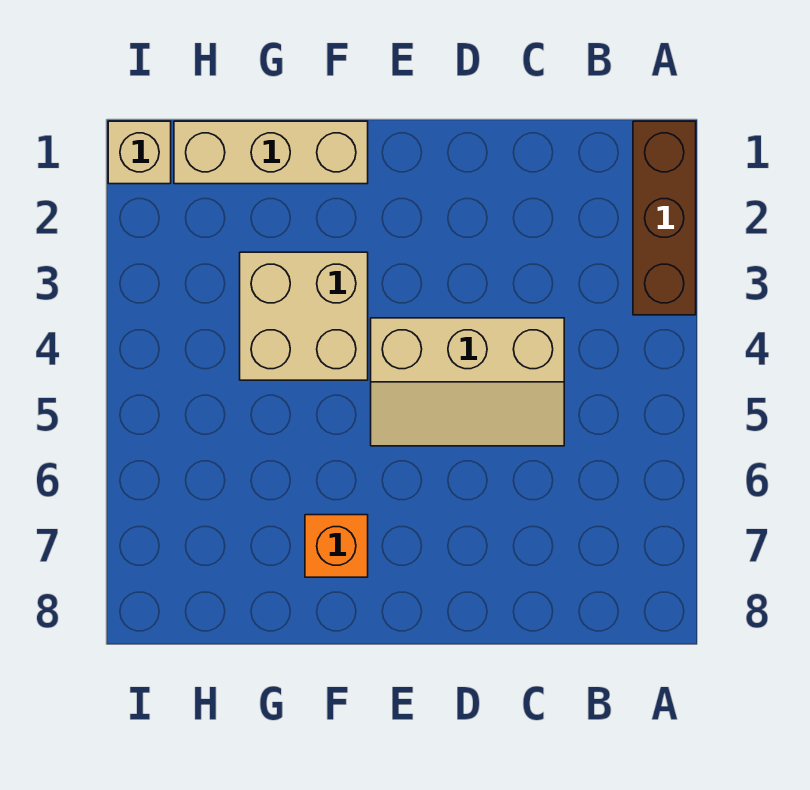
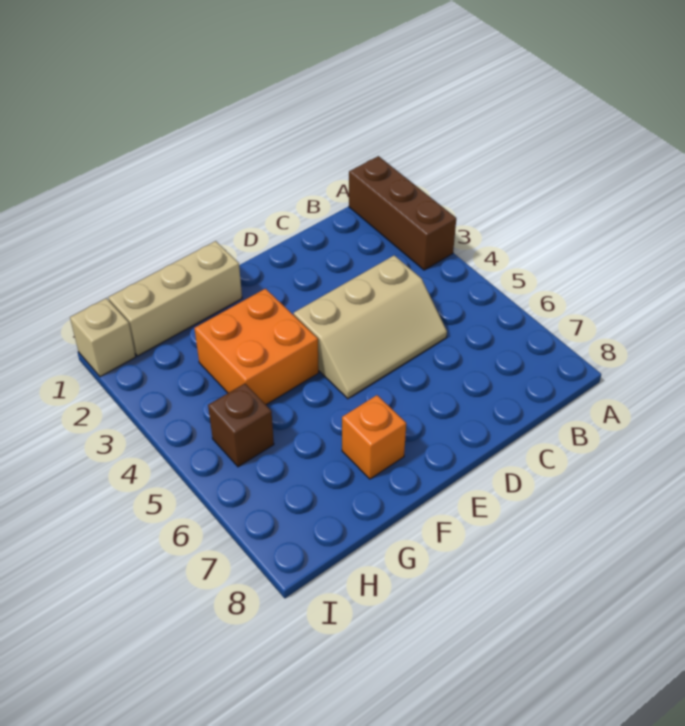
tan brick F3:G4 level 1 -> orange brick F3:G4 level 1
none -> brown brick H5 level 1

